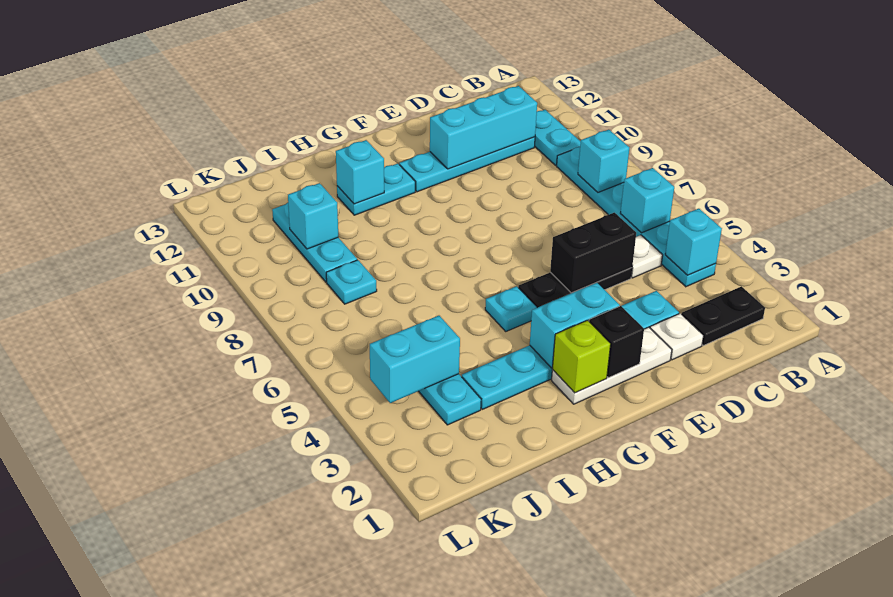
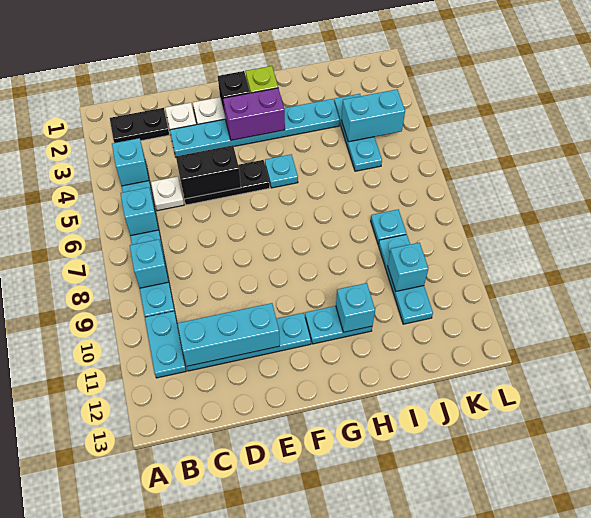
cyan brick F3:G3 level 2 -> purple brick F3:G3 level 2

